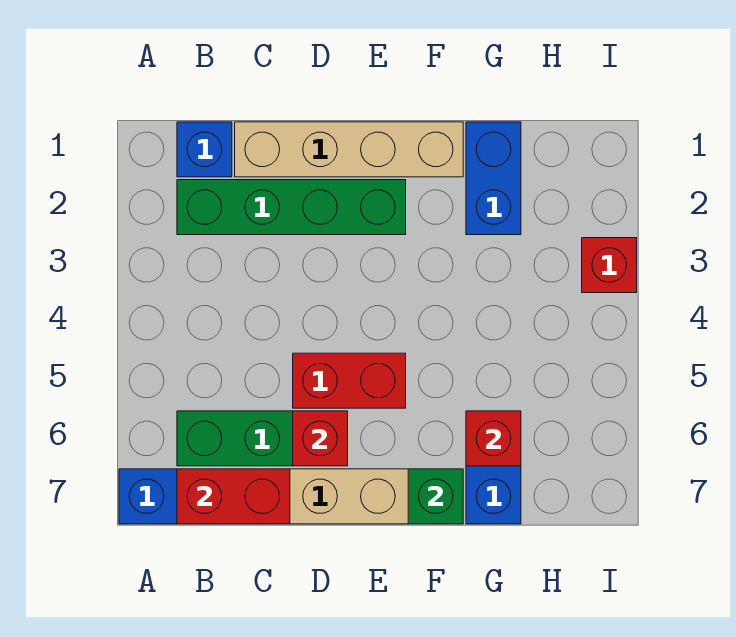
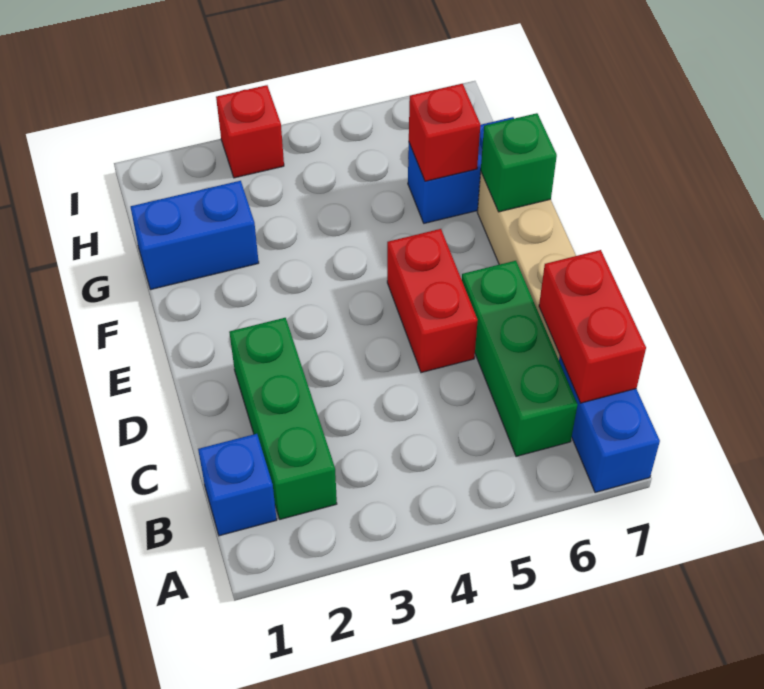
green brick B2:E2 level 1 -> green brick B2:D2 level 1
tan brick C1:F1 level 1 -> none
red brick D6 level 2 -> none

